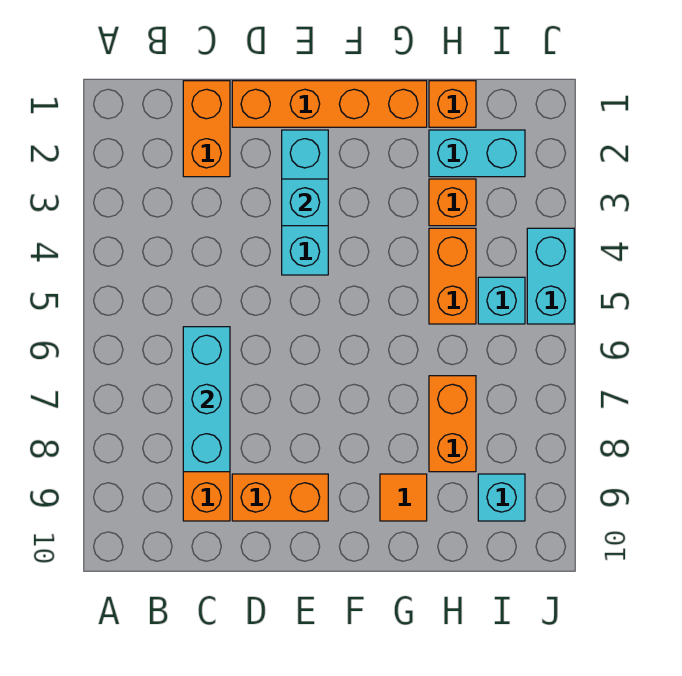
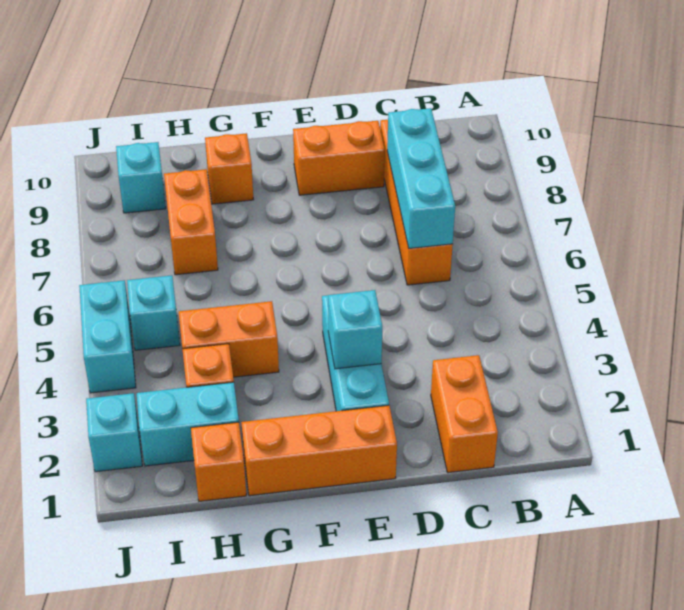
orange brick D1:G1 level 1 -> orange brick E1:G1 level 1
orange tile G9 level 1 -> orange brick G9 level 1
orange brick H4:H5 level 1 -> orange brick G4:H4 level 1
none -> cyan brick J2 level 1

